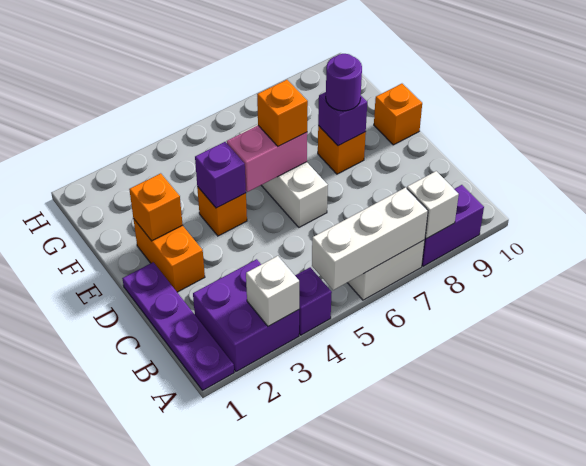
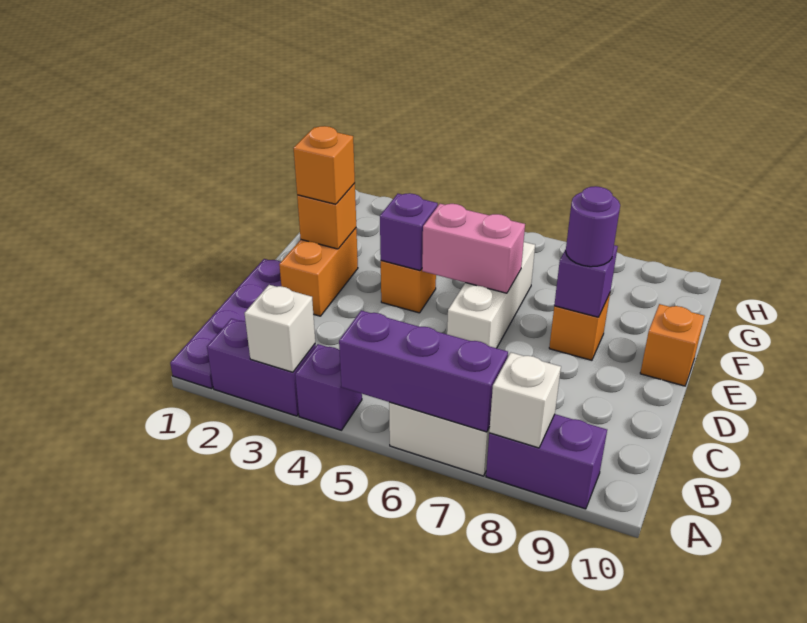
purple brick A2:B3 level 1 -> purple brick A2:A3 level 1
white brick A5:A7 level 2 -> purple brick A5:A7 level 2
orange brick E6 level 3 -> orange brick E2 level 3

